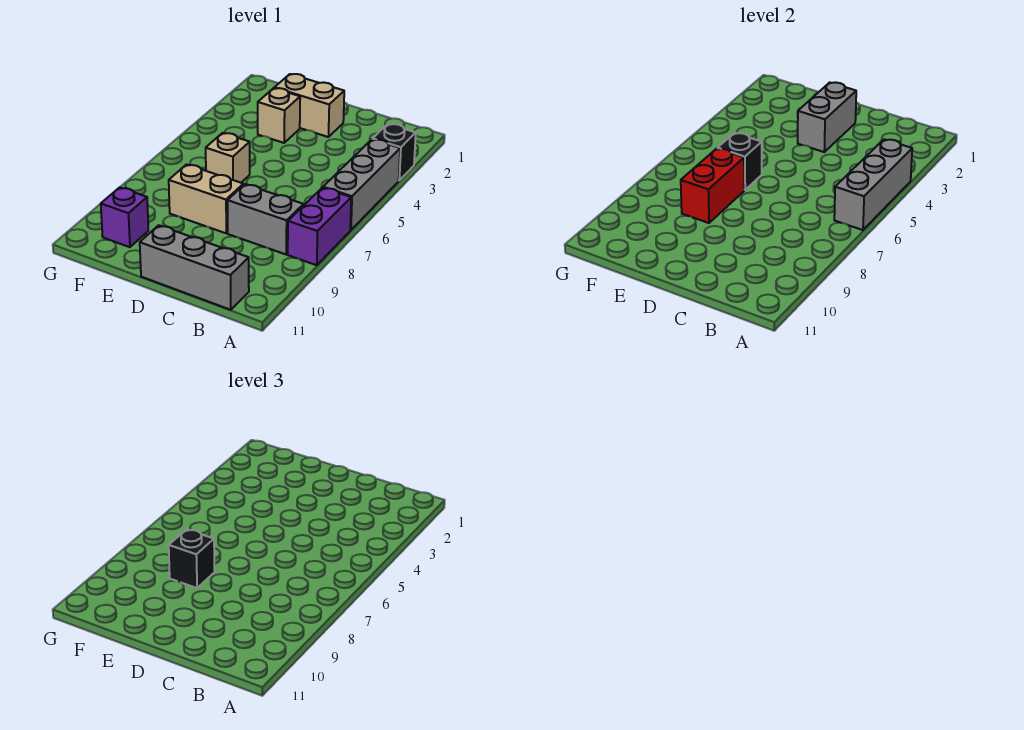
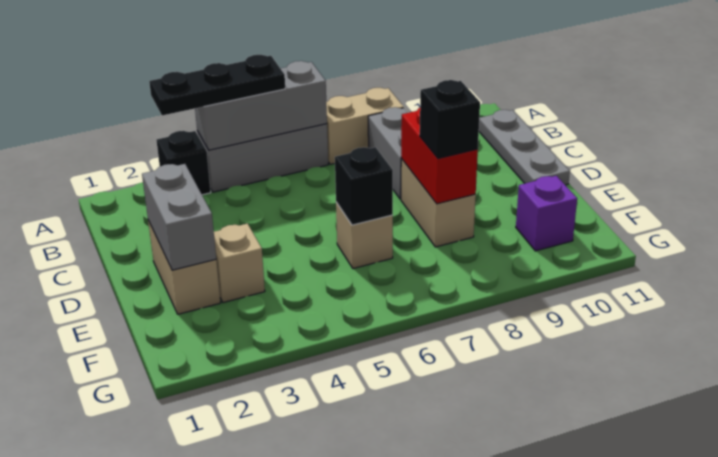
none -> black plate A3:A5 level 3
purple brick A7:A8 level 1 -> tan brick A7:A8 level 1
grey brick B11:D11 level 1 -> grey plate B11:D11 level 1
grey brick D2:D3 level 2 -> grey brick D2:E2 level 2
red brick E7:E8 level 2 -> red brick D8:E8 level 2

